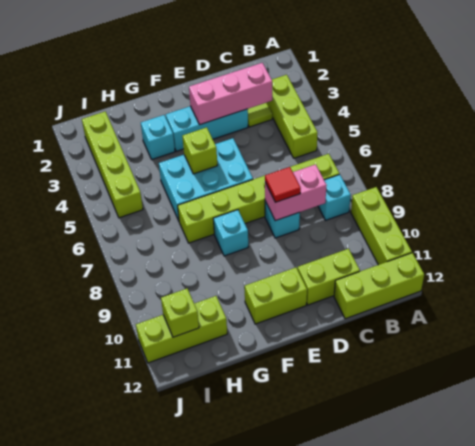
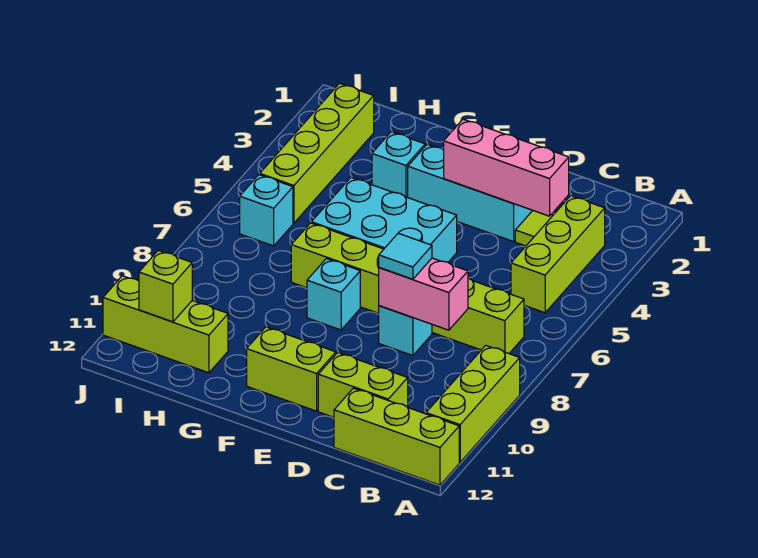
cyan brick B8 level 1 -> cyan brick I6 level 1
red tile D8 level 3 -> cyan tile D8 level 3
lime brick F5 level 2 -> none

